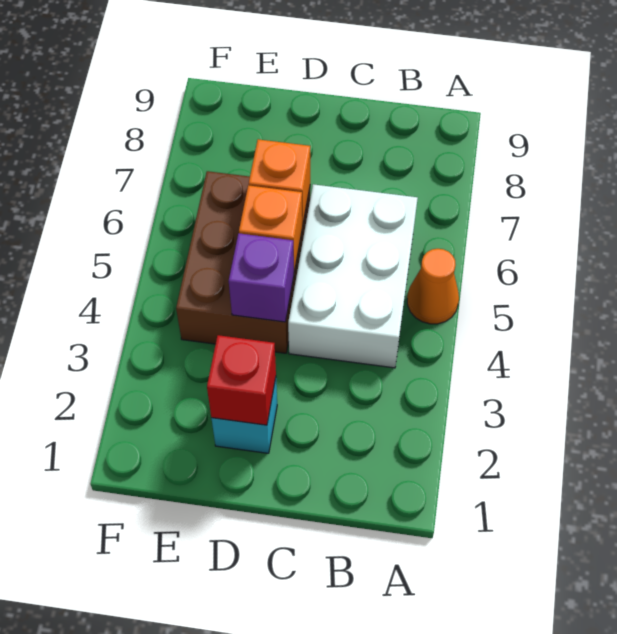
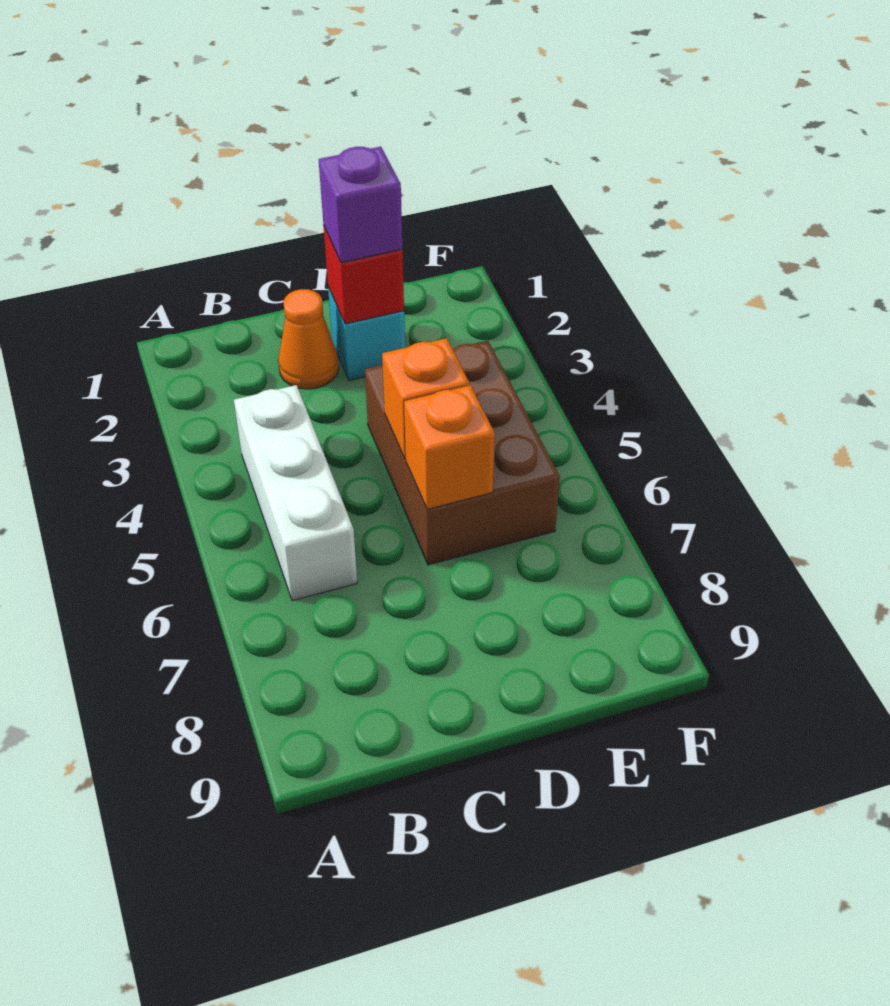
orange cone A5 level 1 -> orange cone C2 level 1
white brick B4:C6 level 1 -> white brick B4:B6 level 1
purple brick D4 level 2 -> purple brick D2 level 3

